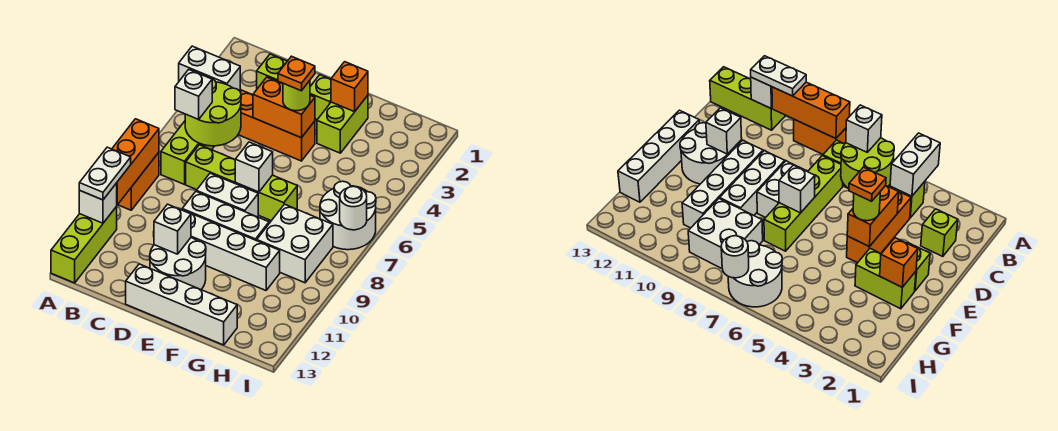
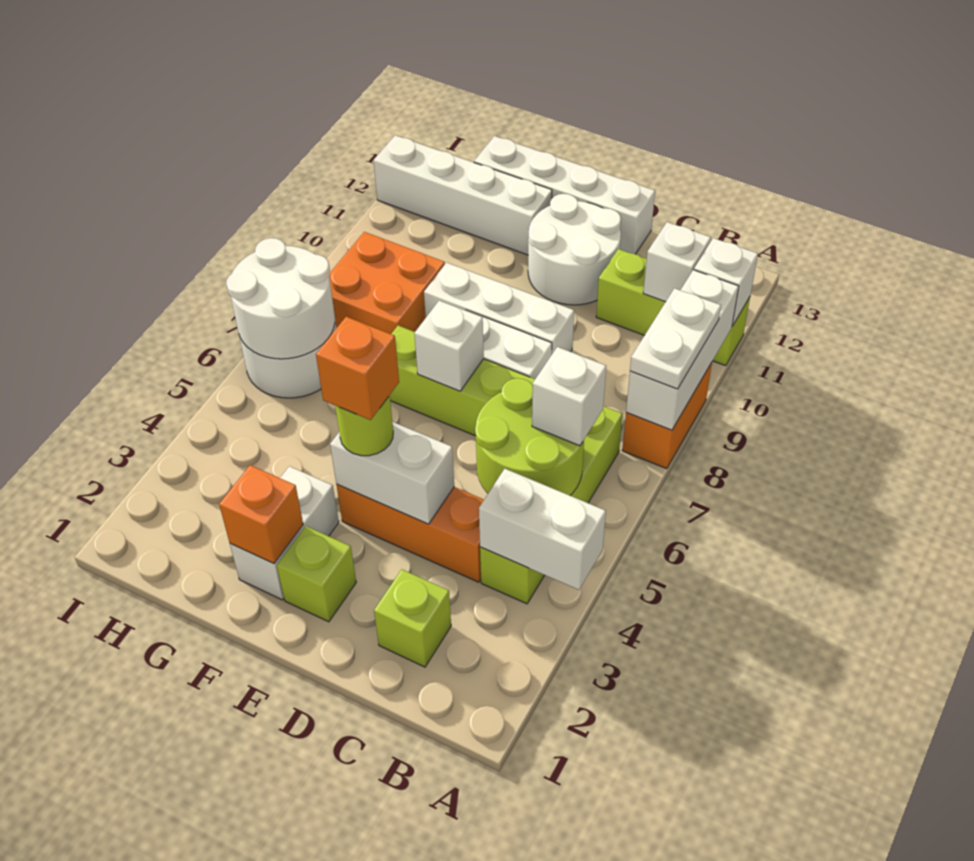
orange brick A8:A10 level 2 -> white brick A8:A10 level 2
white plate A10:A11 level 3 -> white plate A8:A9 level 3
lime brick A11:A13 level 1 -> lime brick A11:C11 level 1
orange brick D4:E4 level 2 -> white brick D4:E4 level 2
white brick D10:G10 level 1 -> white brick F12:I12 level 1
white brick D11 level 2 -> white brick B11 level 2
orange plate E4 level 4 -> orange brick E4 level 4
lime brick F2:F3 level 1 -> white brick F2:F3 level 1
white brick G8:H9 level 1 -> orange brick G8:H9 level 1
white round brick I7 level 2 -> white round brick H6:I7 level 2

